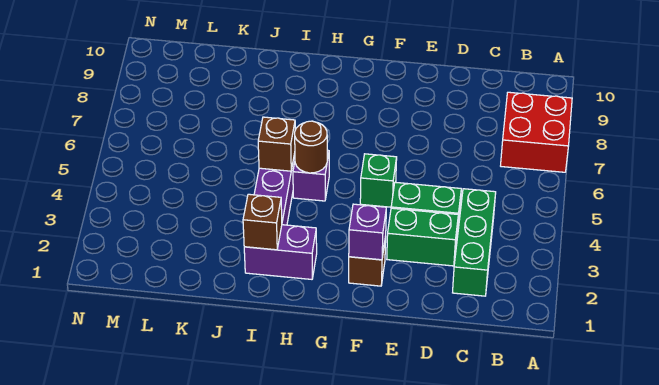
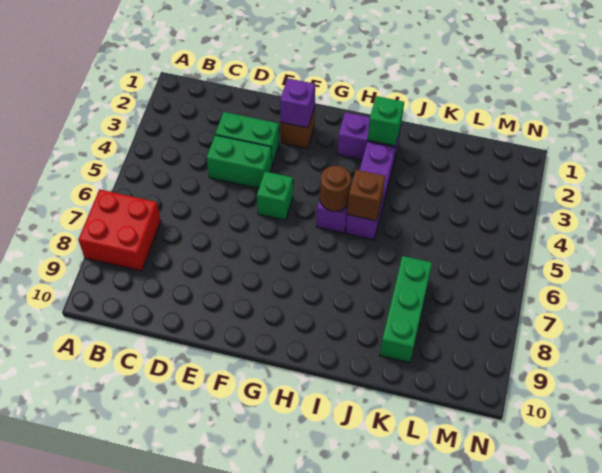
green brick C2:C4 level 1 -> green brick K7:K9 level 1
brown brick I2 level 2 -> green brick I2 level 2

